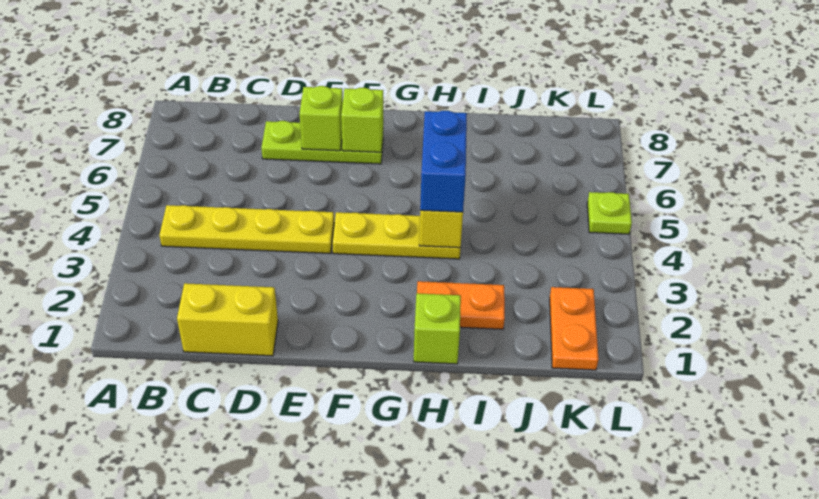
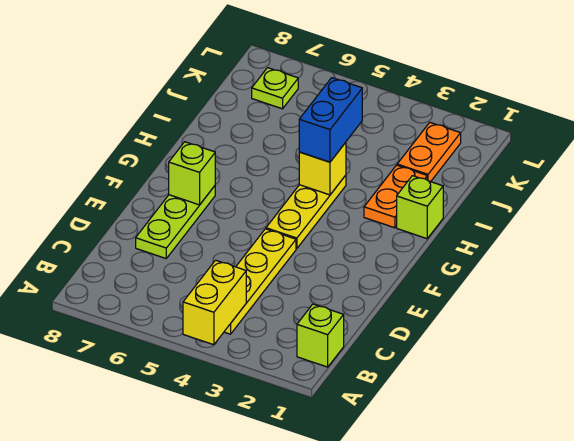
yellow brick C1:D1 level 1 -> yellow brick A4:B4 level 2
lime brick E7 level 2 -> lime brick B1 level 1
blue brick H4:H5 level 3 -> blue brick H4:I4 level 3
orange plate K1:K2 level 1 -> orange plate J2:K2 level 1
lime plate L5 level 1 -> lime plate K7 level 1

